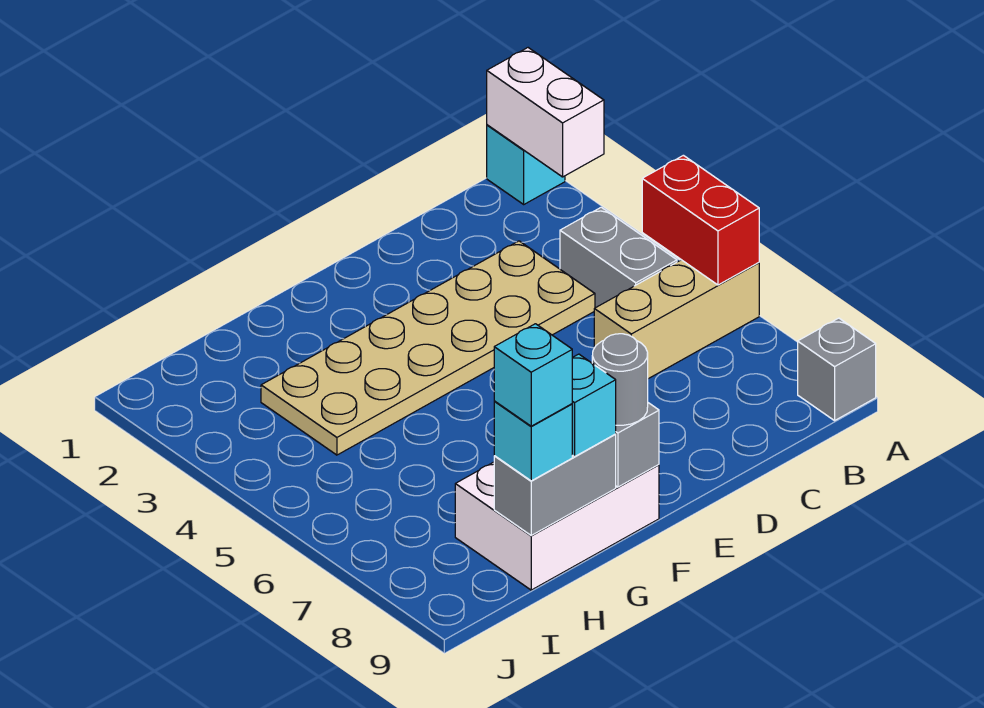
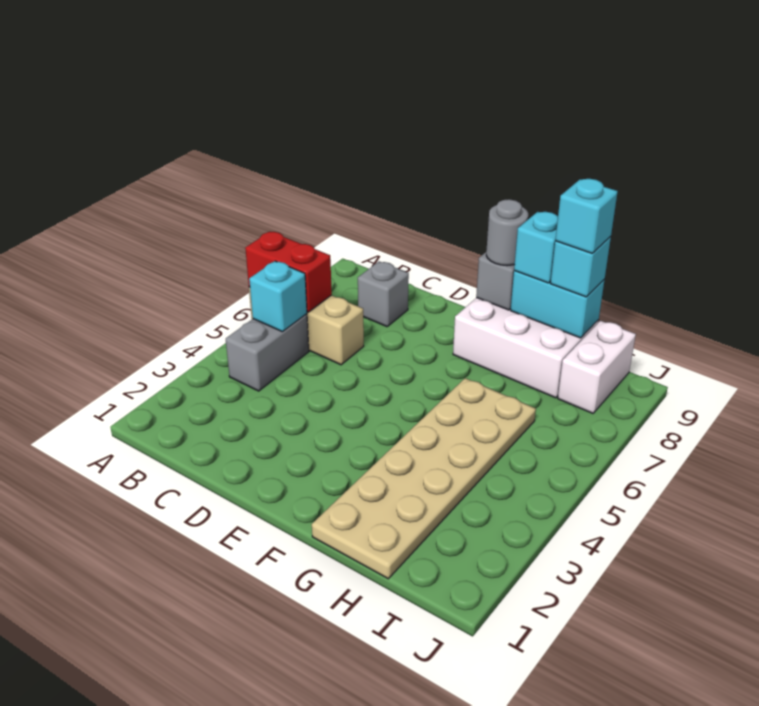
cyan brick A1 level 1 -> cyan brick B5 level 2
white brick A1:A2 level 2 -> white brick I8:I9 level 1
red brick A5:A6 level 2 -> red brick A6:B6 level 2
grey brick A9 level 1 -> grey brick C8 level 1
tan plate C3:H4 level 1 -> tan plate G1:H6 level 1
grey brick G9:H9 level 2 -> cyan brick G9:H9 level 2

